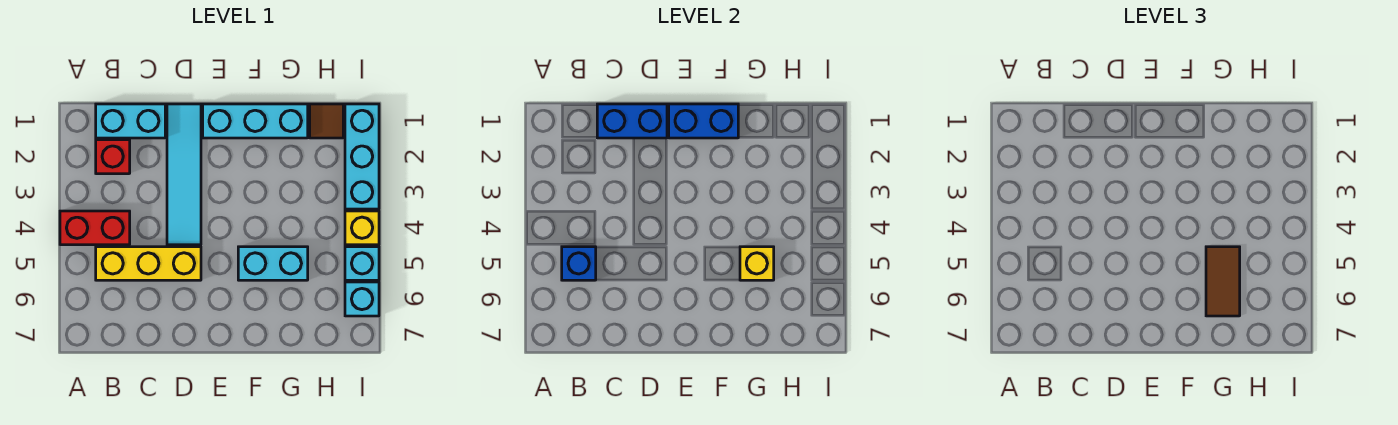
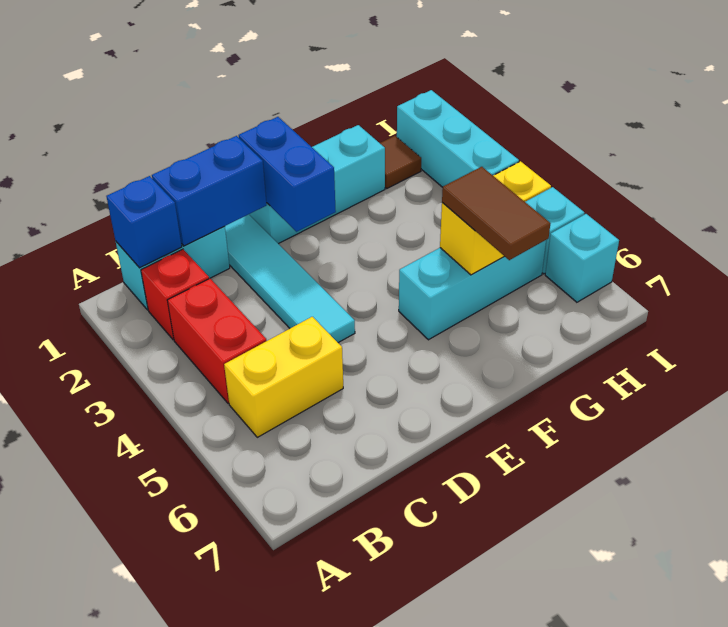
red brick A4:B4 level 1 -> red brick B3:B4 level 1
yellow brick B5:D5 level 1 -> yellow brick B5:C5 level 1
blue brick B5 level 2 -> blue brick B1 level 2
blue brick E1:F1 level 2 -> blue brick E1:E2 level 2
cyan brick F5:G5 level 1 -> cyan brick F5:H5 level 1

